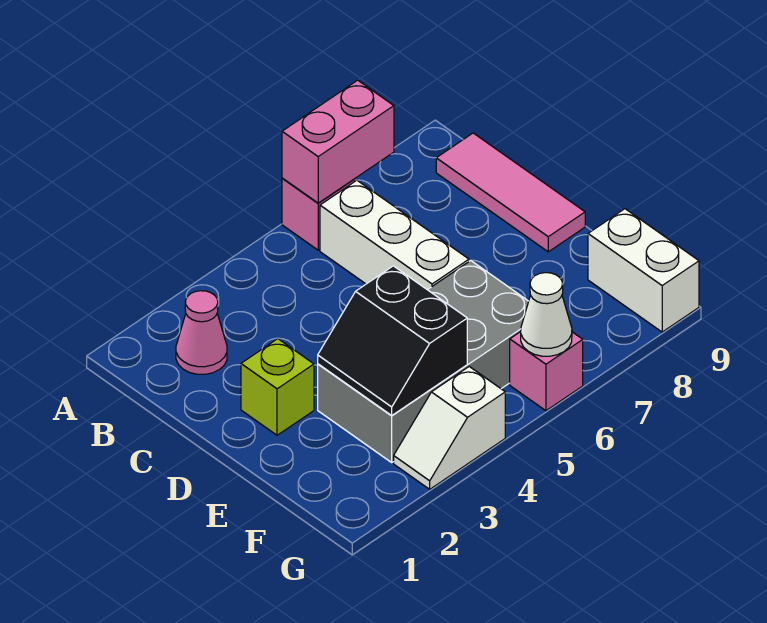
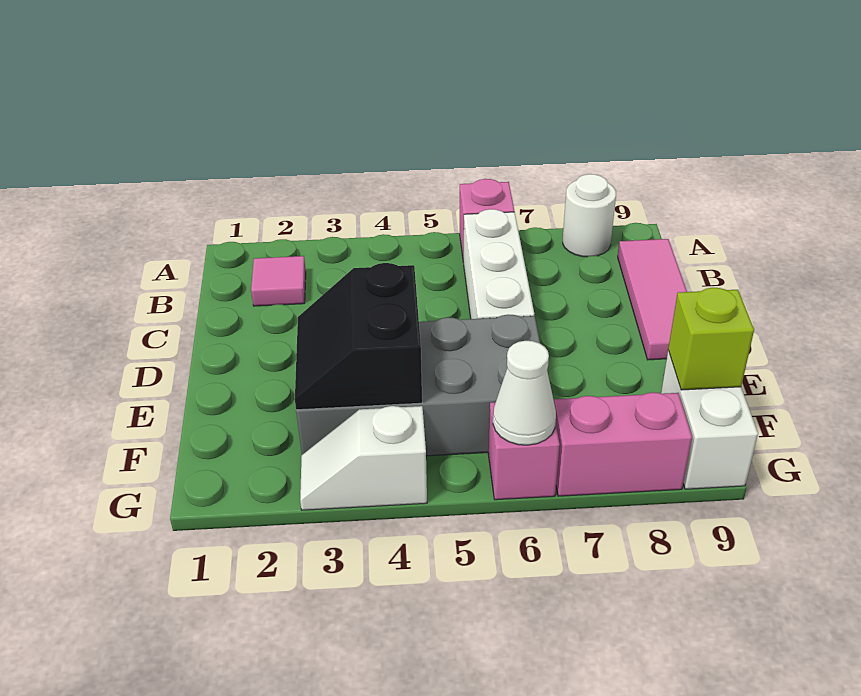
pink brick A6:A7 level 2 -> pink brick G7:G8 level 1
none -> white round brick A8 level 1
pink cone B2 level 1 -> pink tile B2 level 1
lime brick D2 level 1 -> lime brick F9 level 2

